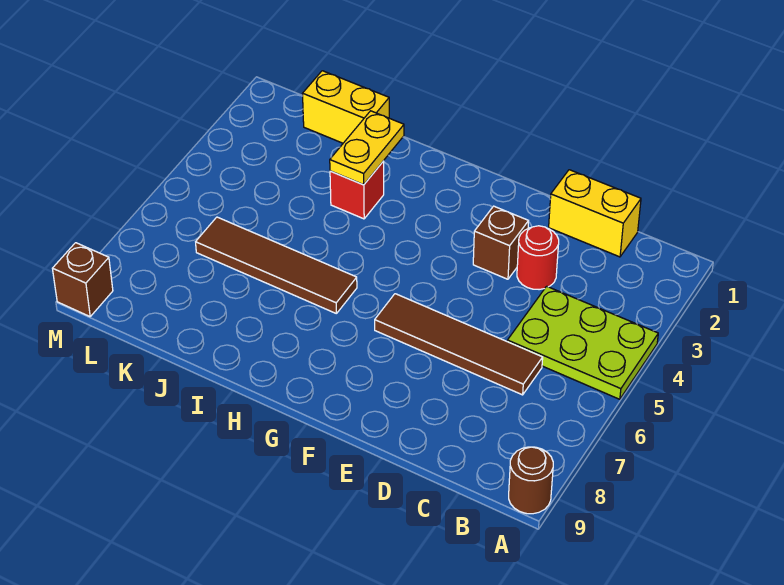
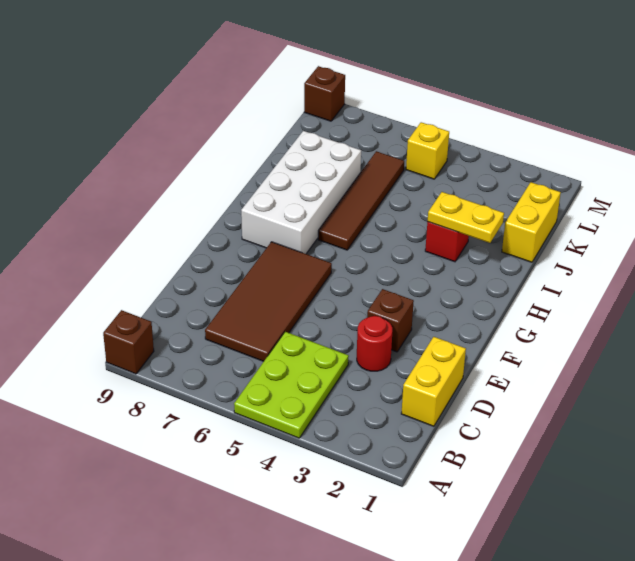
brown round brick A9 level 1 -> brown brick A9 level 1
brown tile C6:F6 level 1 -> brown tile C6:F7 level 1
none -> white brick G7:J8 level 1
none -> yellow brick L5 level 1

